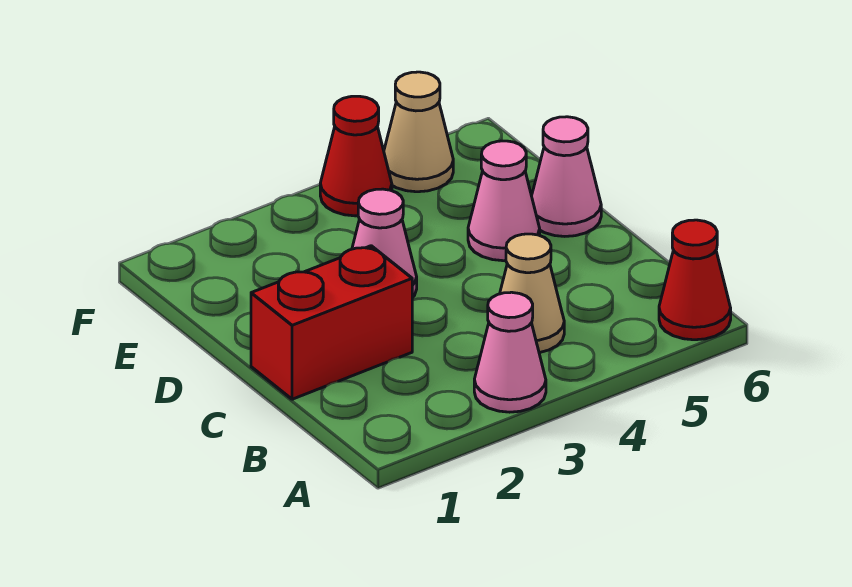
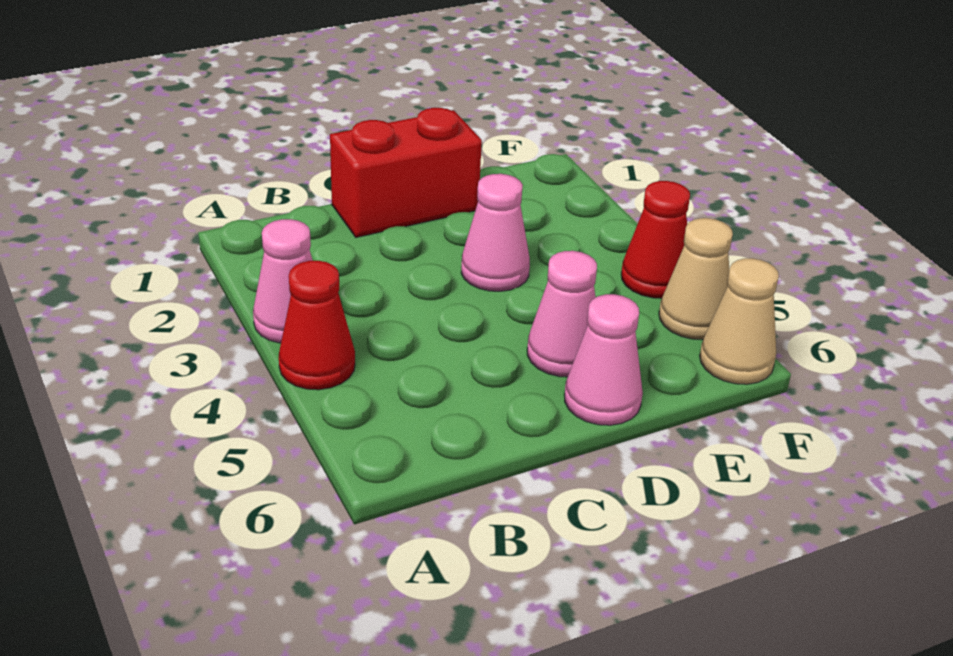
red cone A6 level 1 -> red cone A4 level 1
tan cone B4 level 1 -> tan cone F6 level 1
red brick C1:C2 level 1 -> red brick C1:D1 level 1

